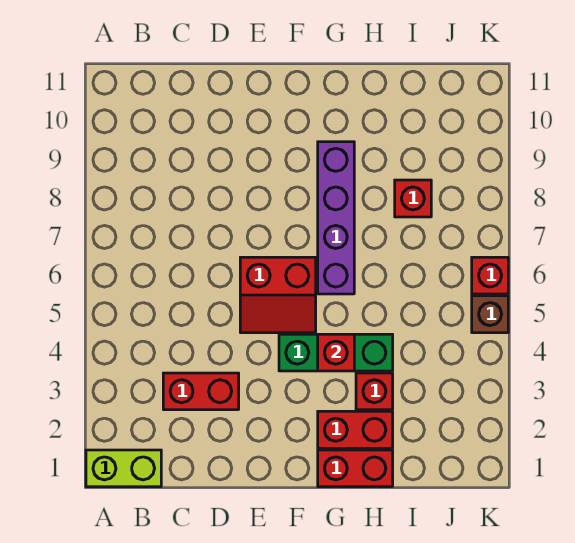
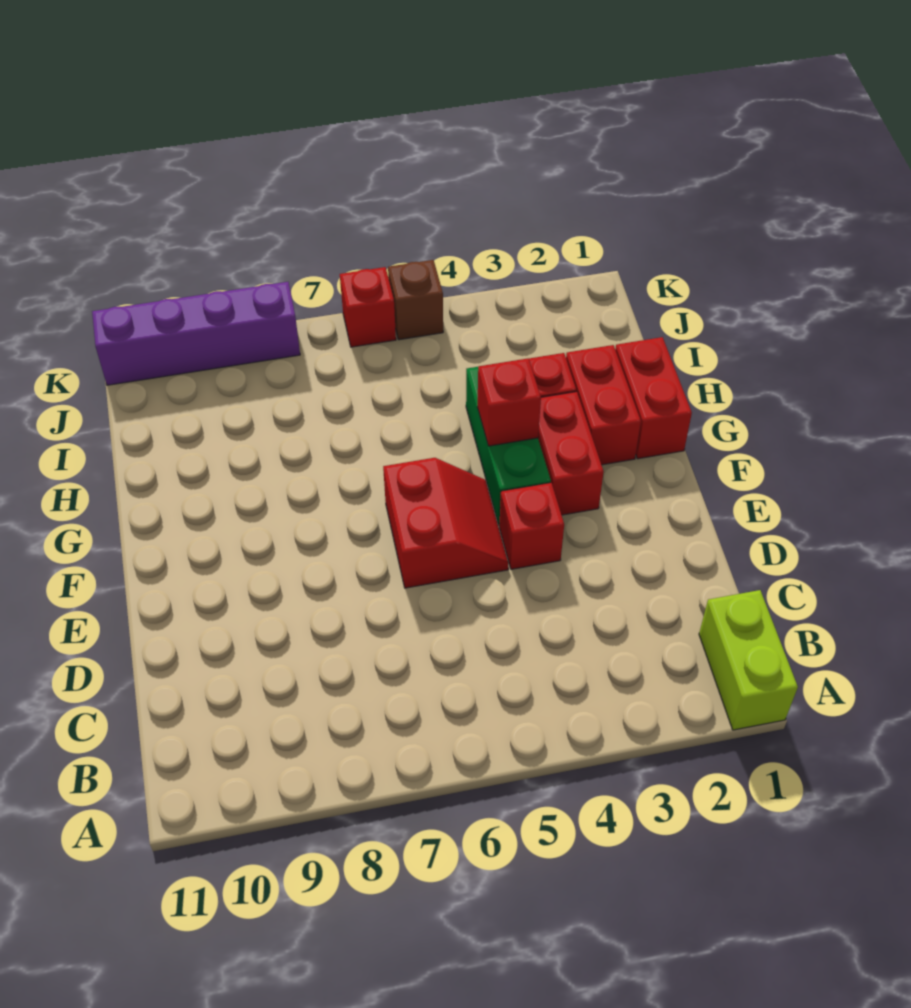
red brick C3:D3 level 1 -> red brick F3:G3 level 1
purple brick G6:G9 level 1 -> purple brick K8:K11 level 1
red brick I8 level 1 -> red brick E4 level 1

